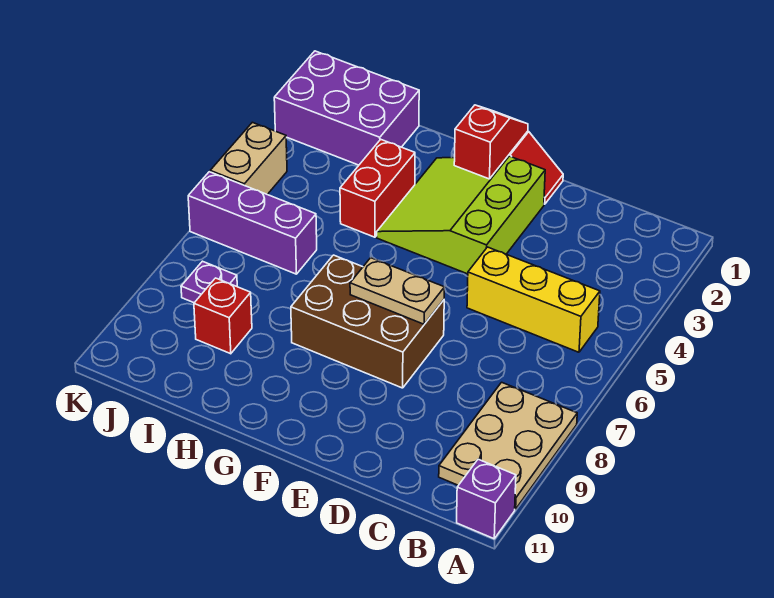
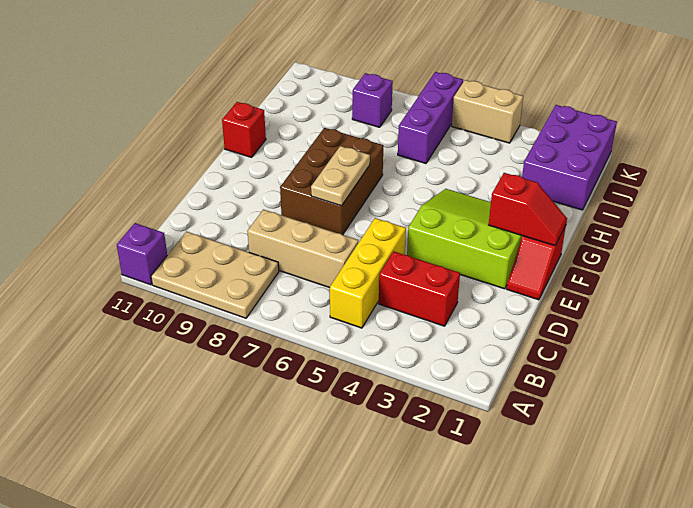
none -> tan brick C6:C8 level 1
red brick H3:H4 level 1 -> red brick C3:C4 level 1
red brick I9 level 1 -> red brick G11 level 1
purple plate J8 level 1 -> purple brick J8 level 1

